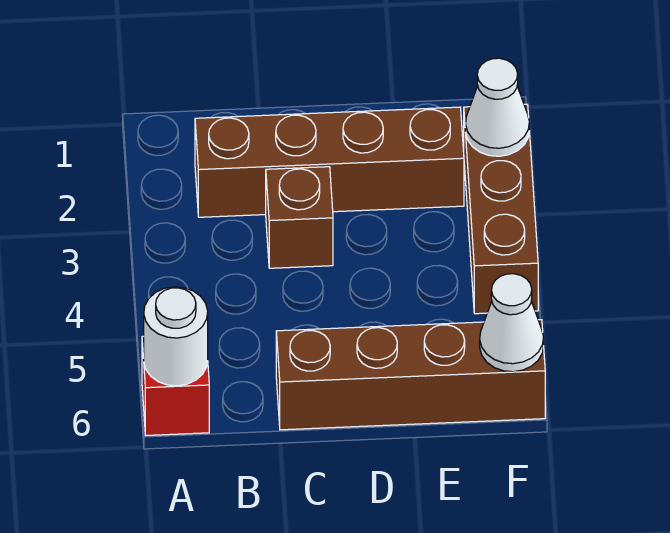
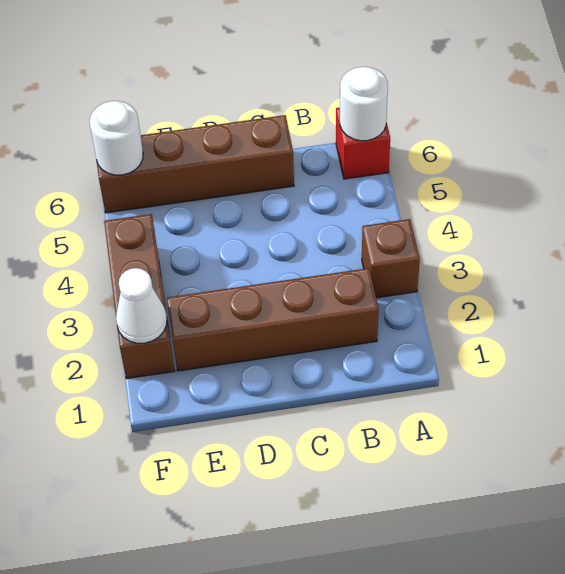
brown brick C3 level 1 -> brown brick A3 level 1
white cone F6 level 2 -> white round brick F6 level 2

